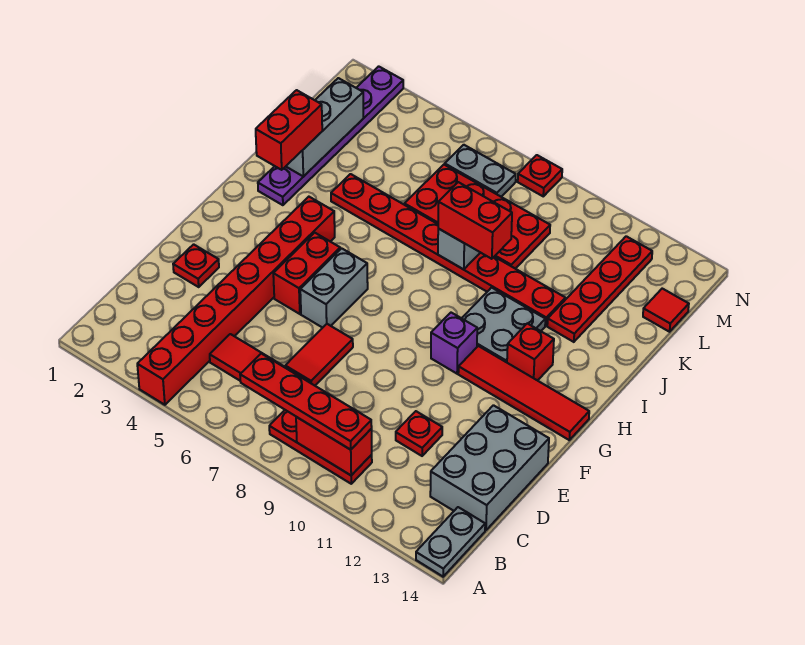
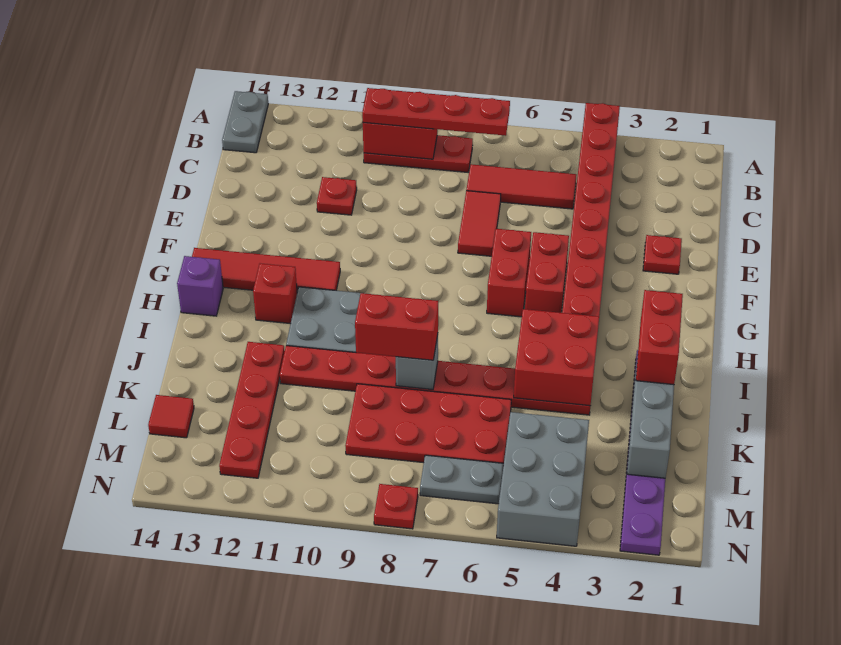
grey brick C13:E14 level 1 -> grey brick L4:N5 level 1
grey brick F6:G6 level 1 -> red brick F6:G6 level 1
purple brick G10 level 1 -> purple brick H14 level 1
none -> red brick I4:J5 level 2

